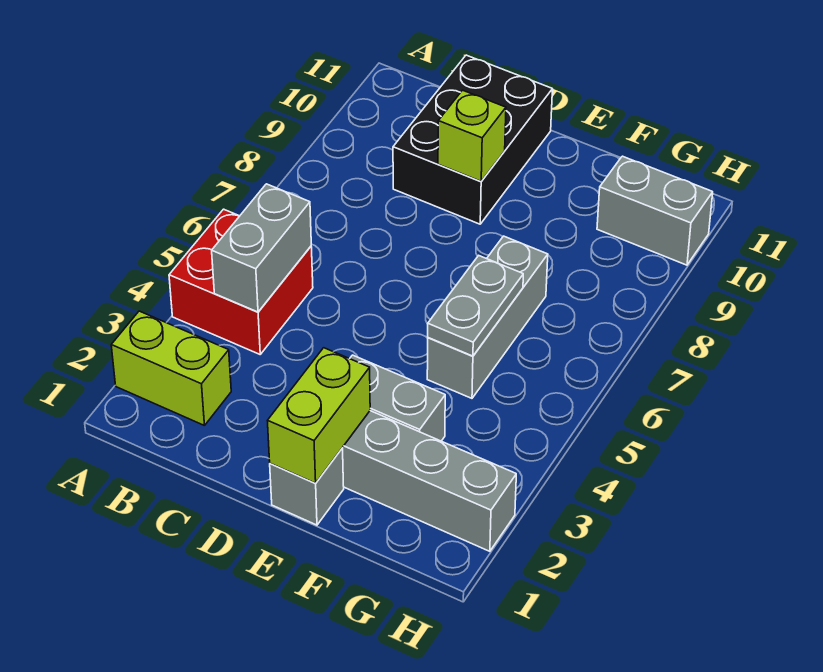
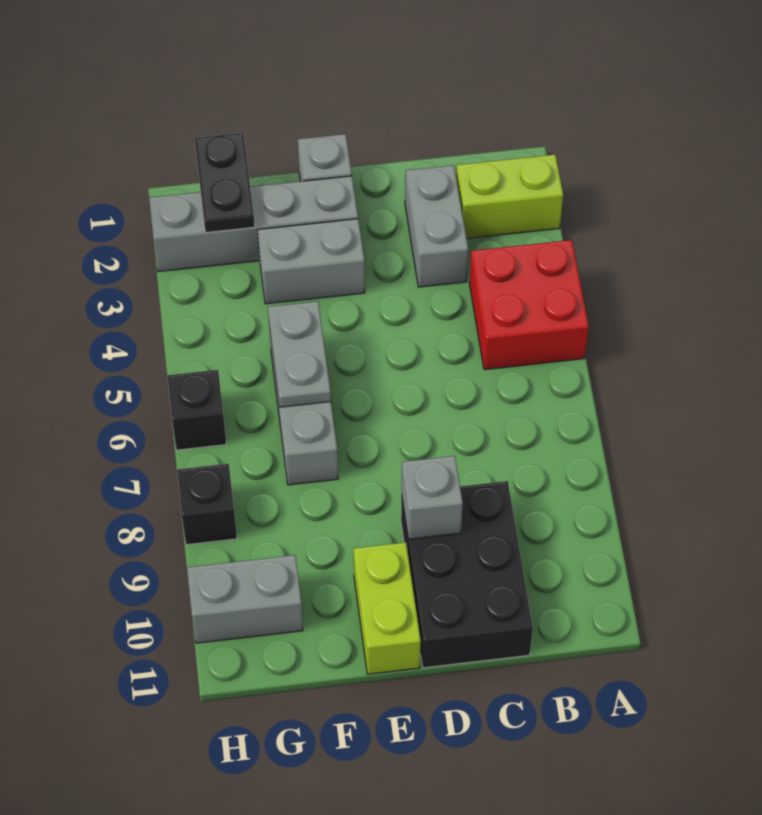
grey brick B4:B5 level 2 -> grey brick C2:C3 level 1
lime brick D9 level 2 -> grey brick D9 level 2
lime brick E1:E2 level 2 -> lime brick E10:E11 level 1
none -> black plate G1:G2 level 2
none -> black brick H6 level 1
none -> black brick H8 level 1

